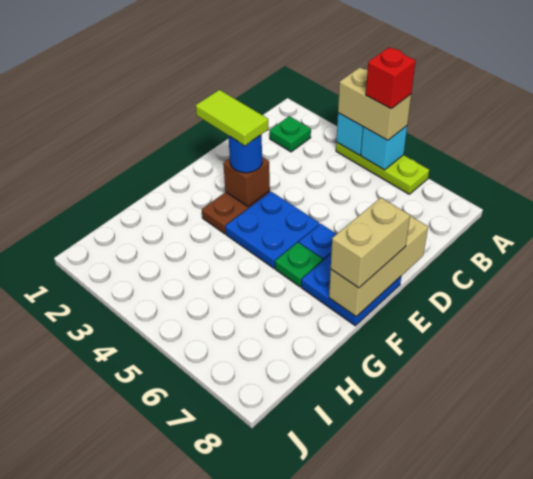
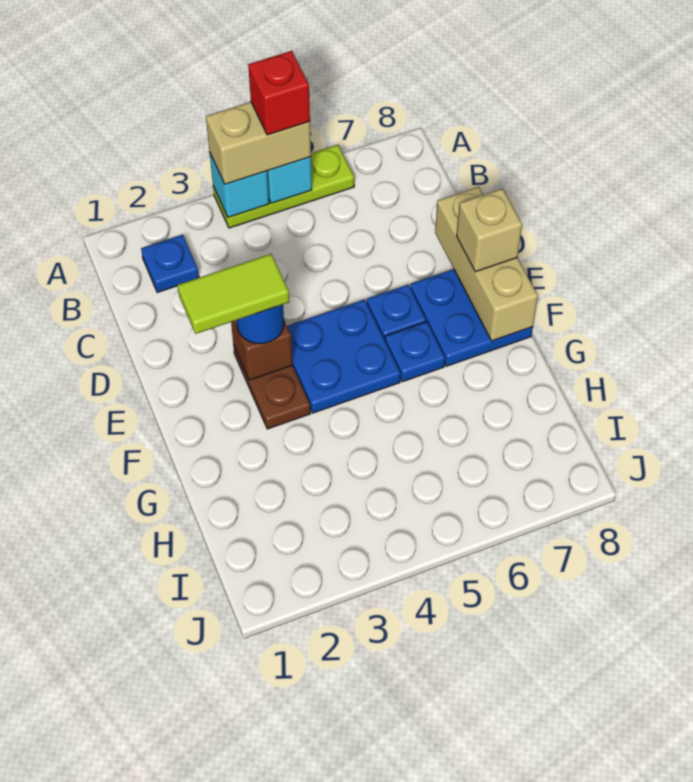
green plate B2 level 1 -> blue plate B2 level 1
tan brick E8:F8 level 3 -> tan brick E8 level 3
green plate F6 level 1 -> blue plate F6 level 1

